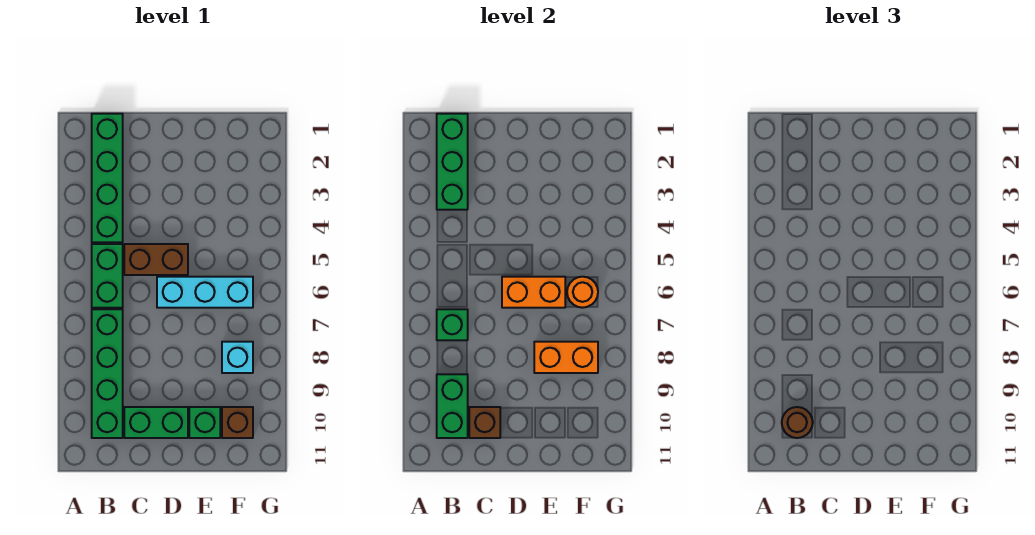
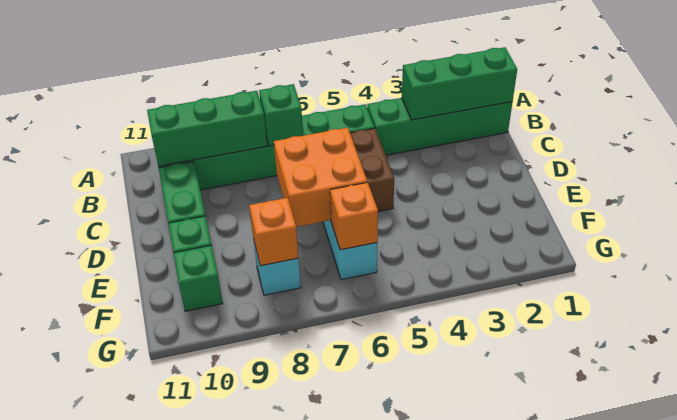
green brick B9:B10 level 2 -> green brick B8:B10 level 2
brown round brick B10 level 3 -> none
brown brick C10 level 2 -> none
orange brick D6:E6 level 2 -> orange brick D6:E7 level 2
orange brick E8:F8 level 2 -> orange brick F8 level 2
orange round brick F6 level 2 -> orange brick F6 level 2
brown brick F10 level 1 -> green brick F10 level 1

